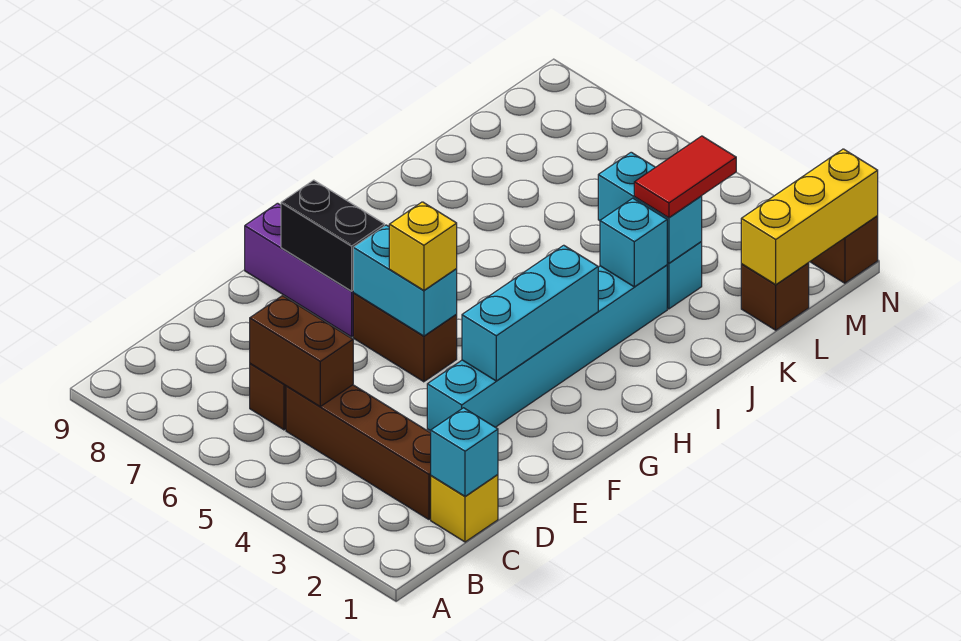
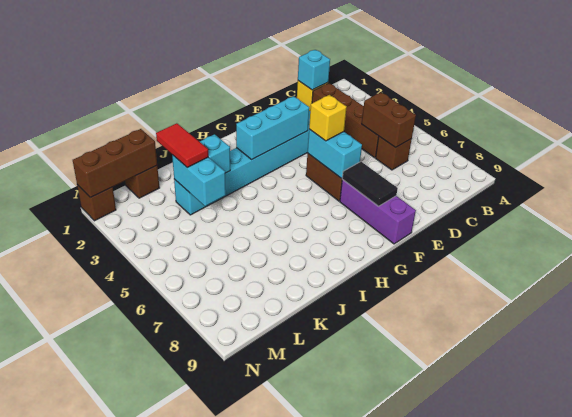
black brick F7:F8 level 2 -> black tile F7:F8 level 2
red tile K3:L3 level 3 -> red tile K2:K3 level 3
yellow brick L1:N1 level 2 -> brown brick L1:N1 level 2

